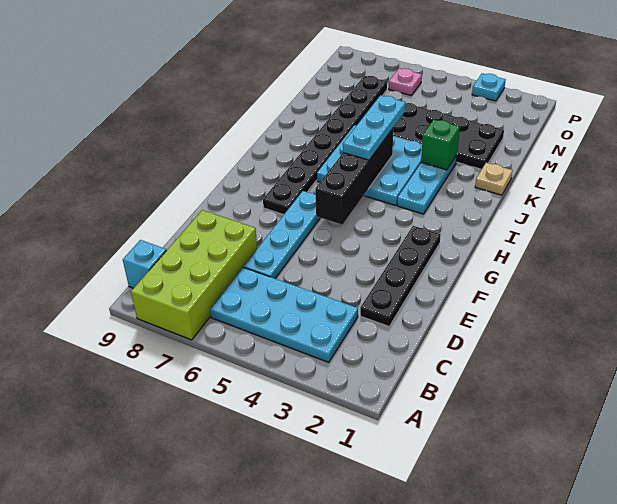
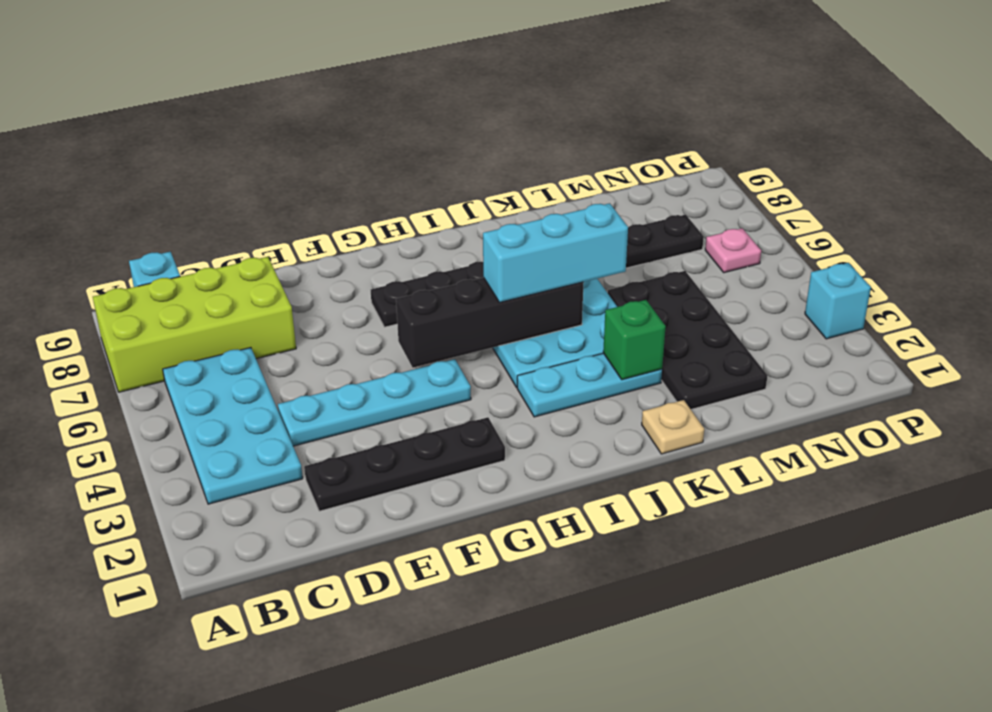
cyan plate D6:G6 level 1 -> cyan plate D4:G4 level 1
cyan plate I5:K5 level 3 -> cyan brick I5:K5 level 3
cyan plate P3 level 1 -> cyan brick P3 level 1

